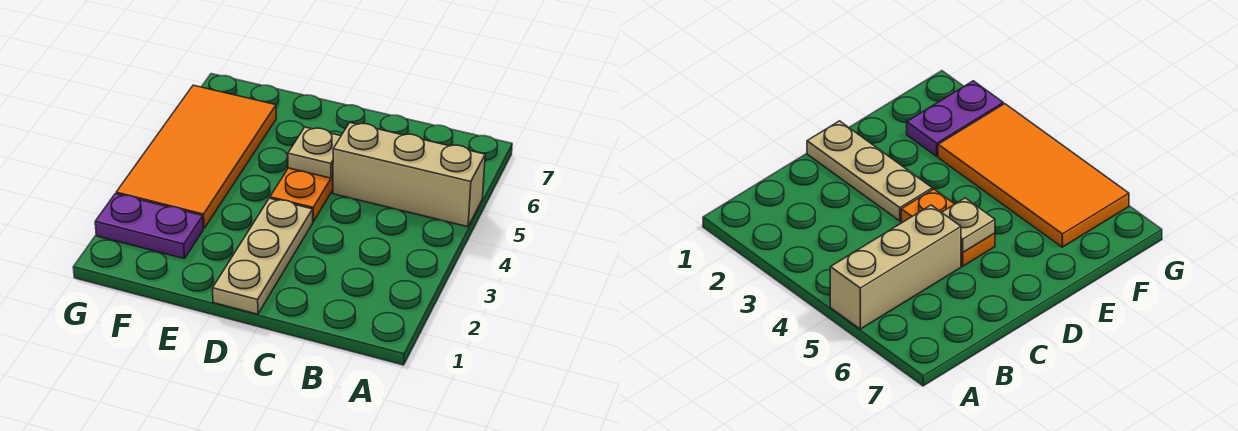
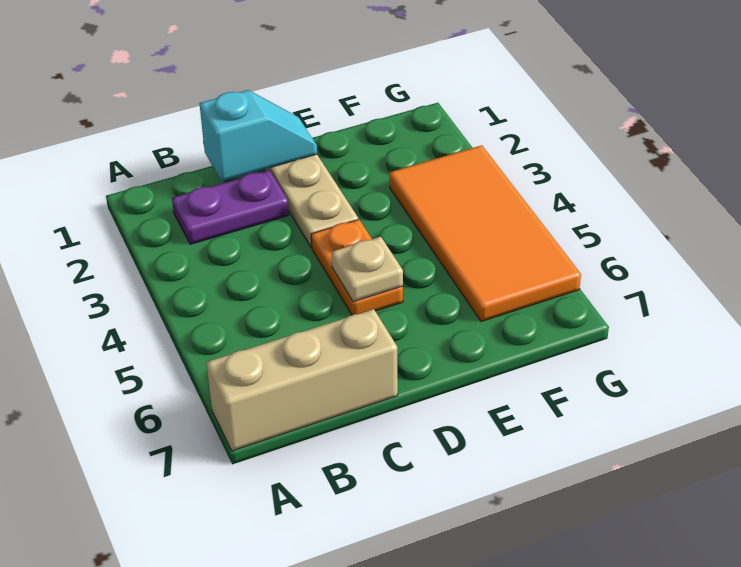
tan brick A5:C5 level 1 -> tan brick A7:C7 level 1
none -> cyan slope C1:D1 level 2 top C
purple plate F2:G2 level 1 -> purple plate B2:C2 level 1

